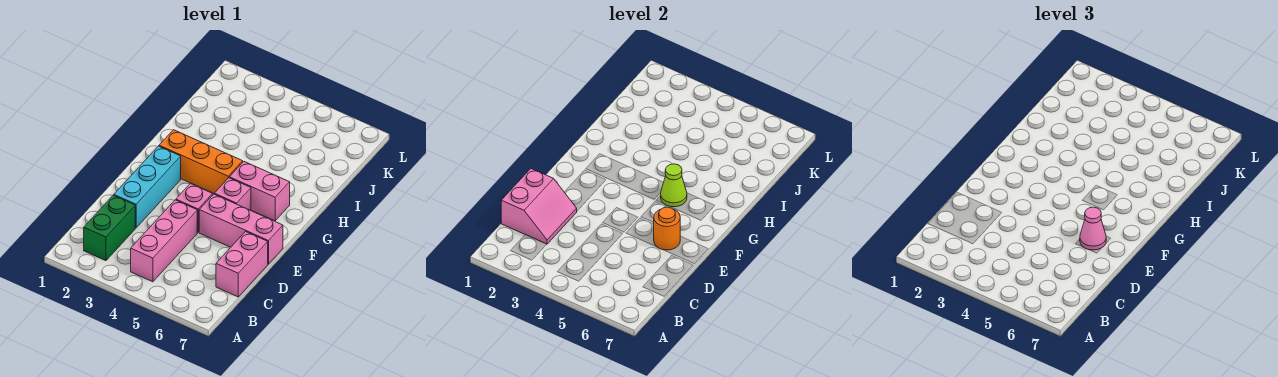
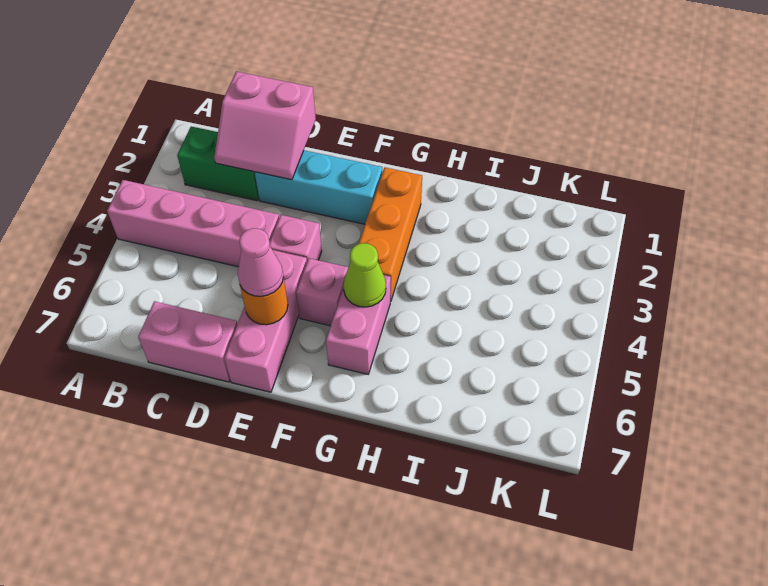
pink brick B4:D4 level 1 -> pink brick A4:D4 level 1

